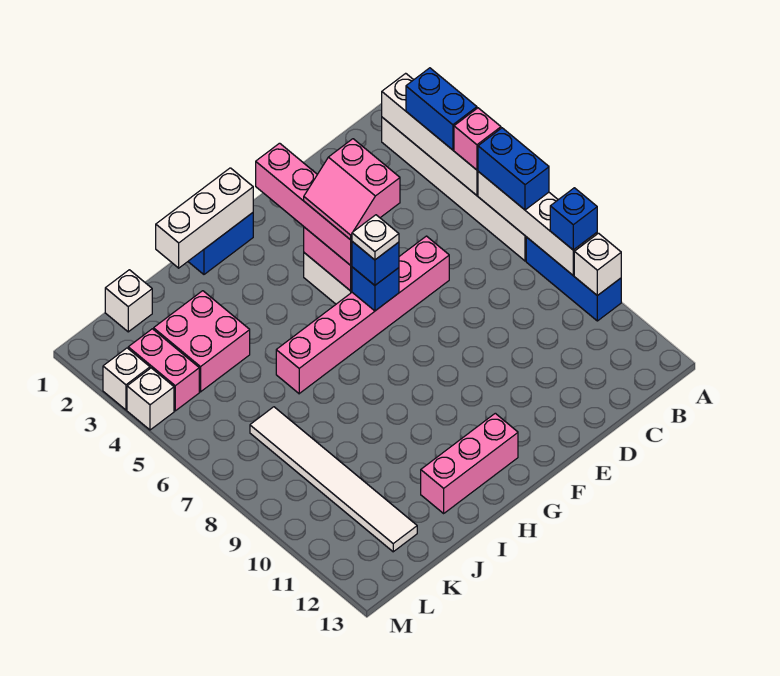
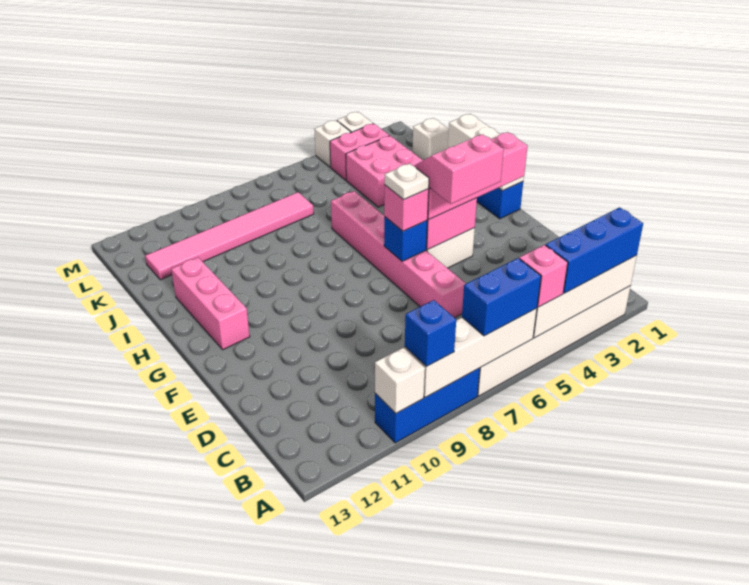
blue brick A3:A4 level 3 -> blue brick A2:A4 level 3
blue brick F6 level 3 -> pink brick F6 level 3
white tile K7:K12 level 1 -> pink tile K7:K12 level 1

